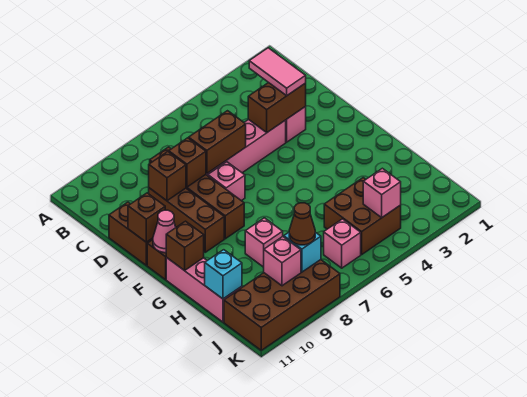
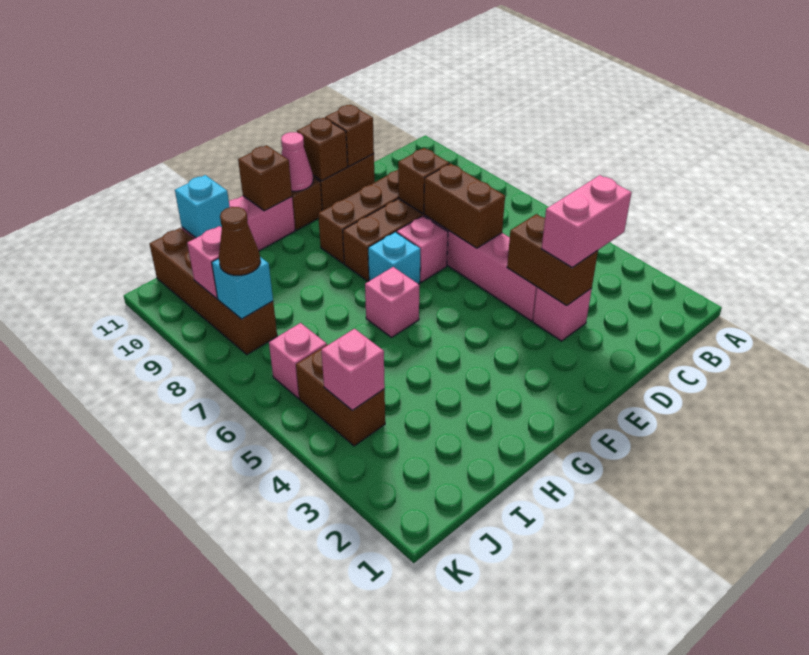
pink tile C3:D3 level 3 -> pink brick C3:D3 level 3
brown brick D9 level 2 -> brown brick D11 level 2
none -> cyan brick F7 level 1
pink brick H8 level 1 -> pink brick G6 level 1
brown brick I4:J5 level 1 -> brown brick J4:J5 level 1
brown brick J8:K11 level 1 -> brown brick J8:J11 level 1

